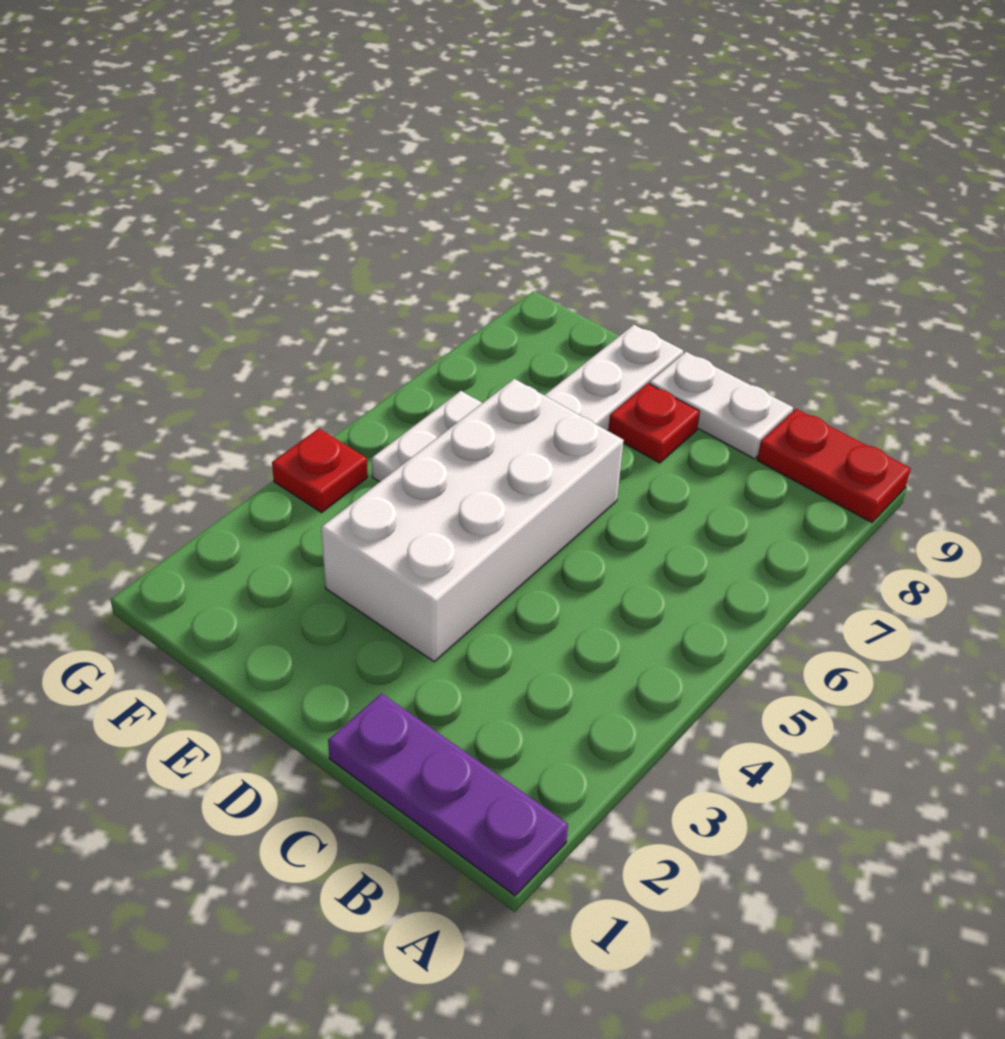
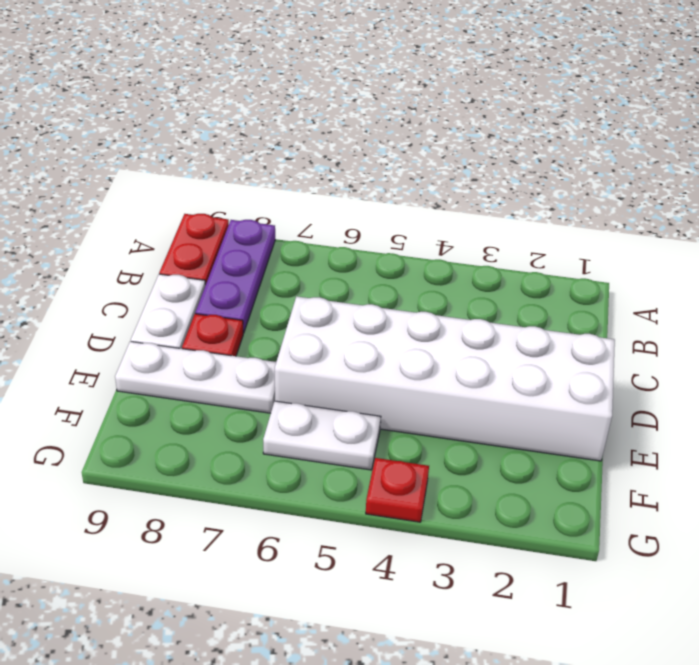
purple plate A1:C1 level 1 -> purple plate A8:C8 level 1
white brick D3:E6 level 1 -> white brick D1:E6 level 1

